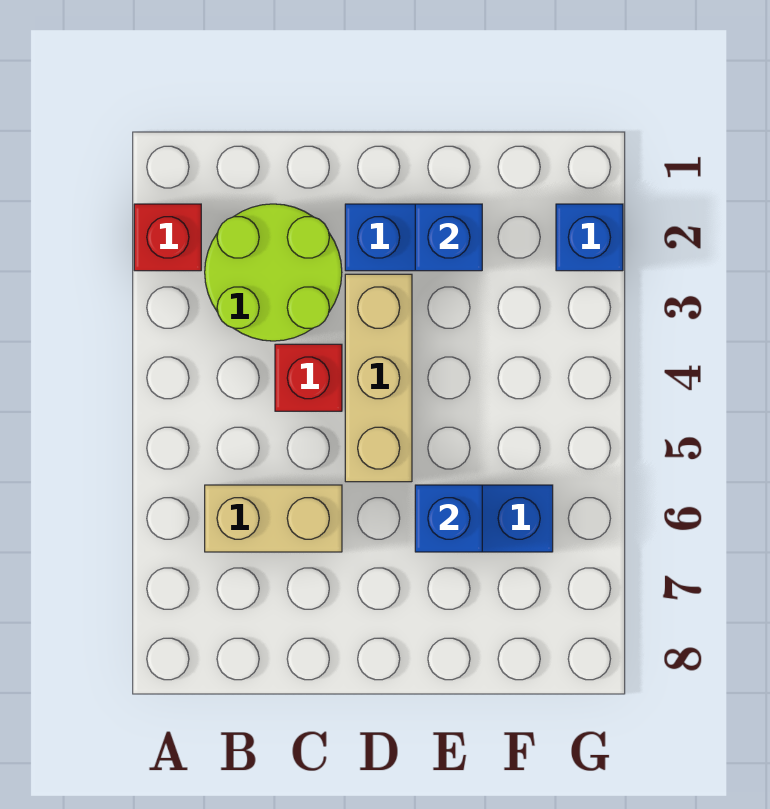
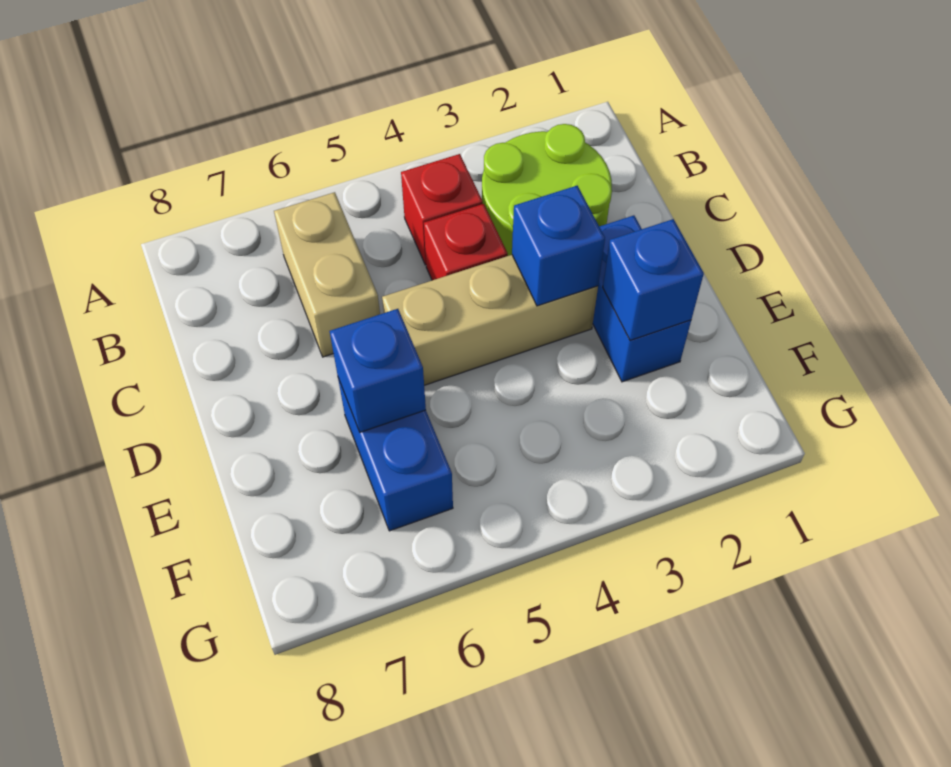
red brick A2 level 1 -> red brick B4 level 1
blue brick G2 level 1 -> blue brick D3 level 2

